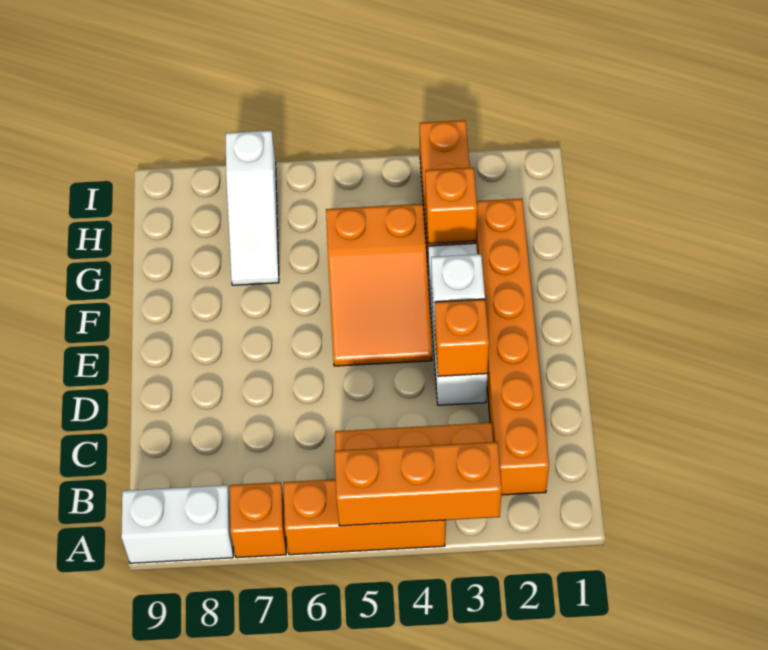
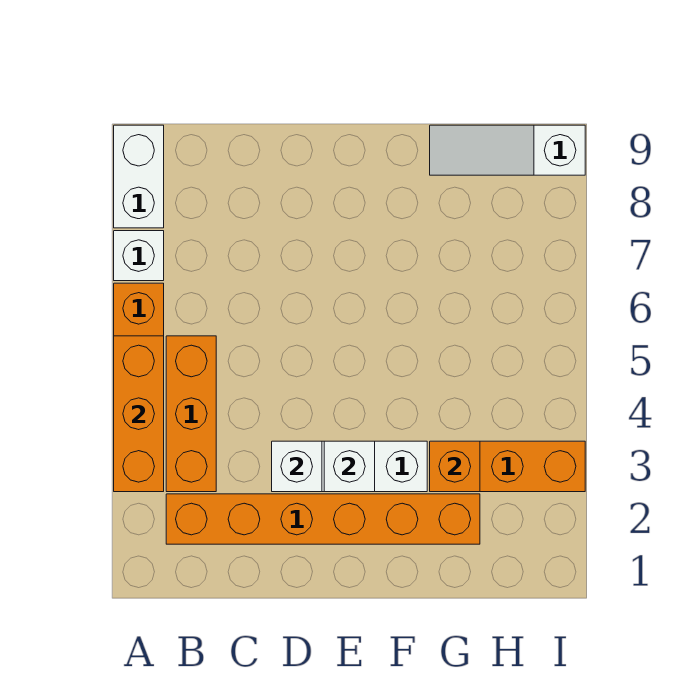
orange brick A7 level 1 -> white brick A7 level 1
orange brick D3 level 2 -> white brick D3 level 2
orange slope E4:G5 level 1 top G -> none
white slope G7:I7 level 1 top I -> white slope G9:I9 level 1 top I

